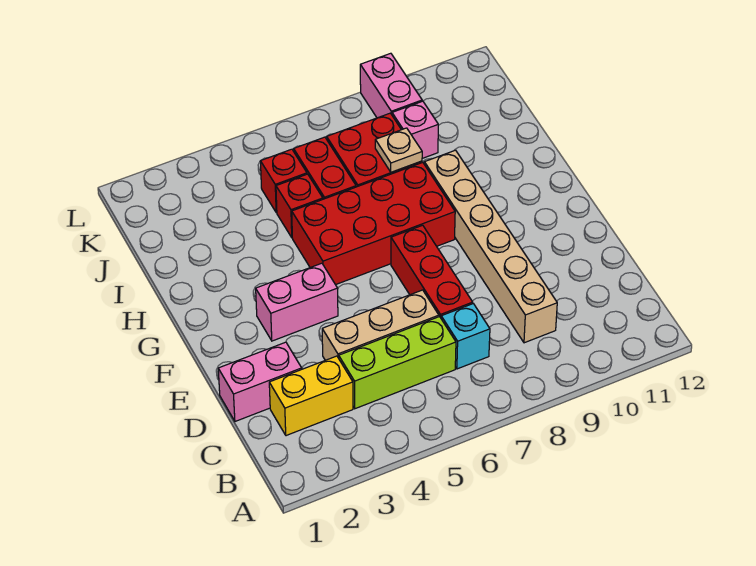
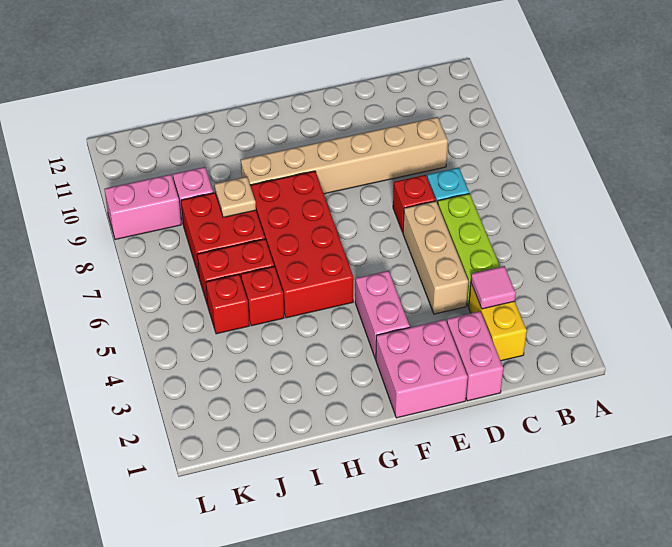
none -> pink tile C3 level 2
red brick D7:F7 level 1 -> red brick D7 level 1
none -> pink brick E1:F2 level 1

